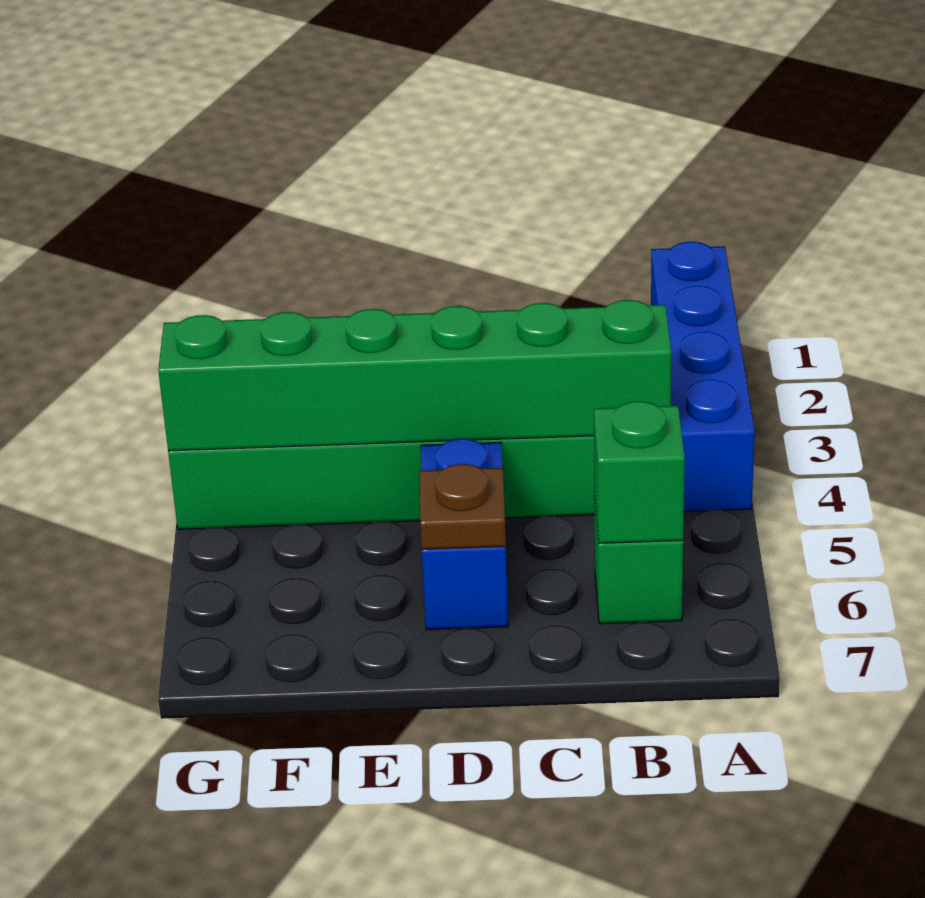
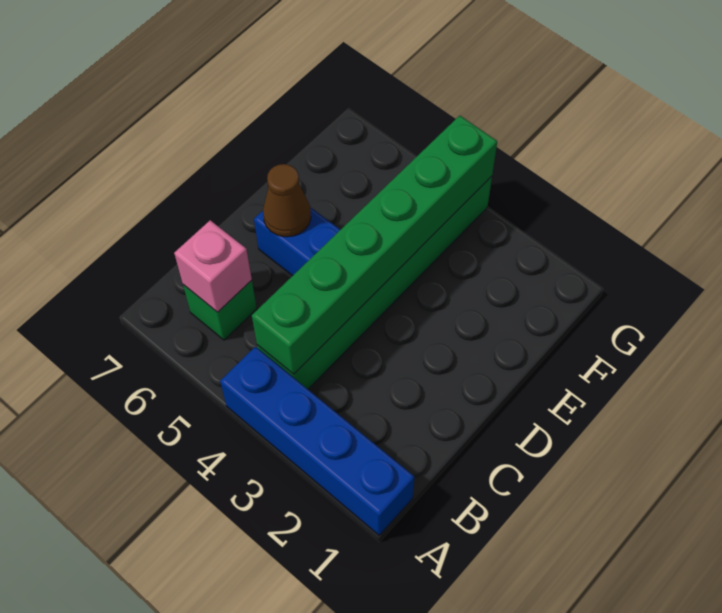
green brick B6 level 2 -> pink brick B6 level 2
brown plate D6 level 2 -> brown cone D6 level 2

